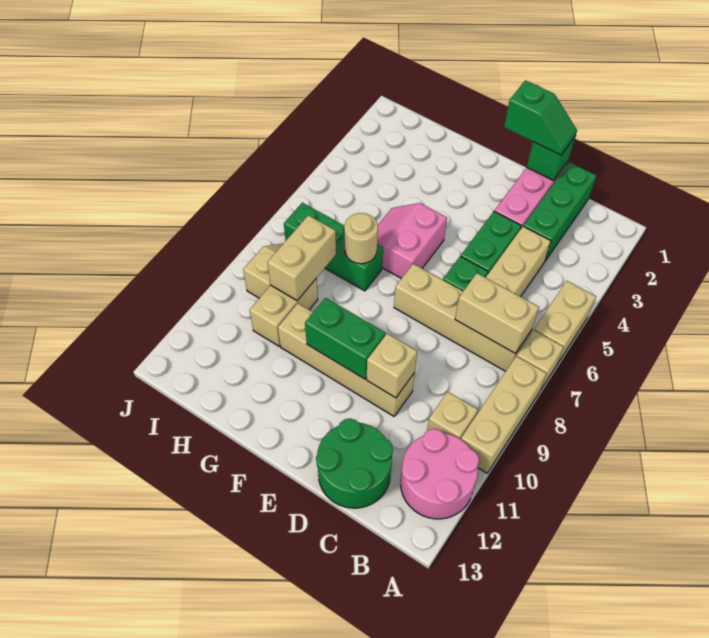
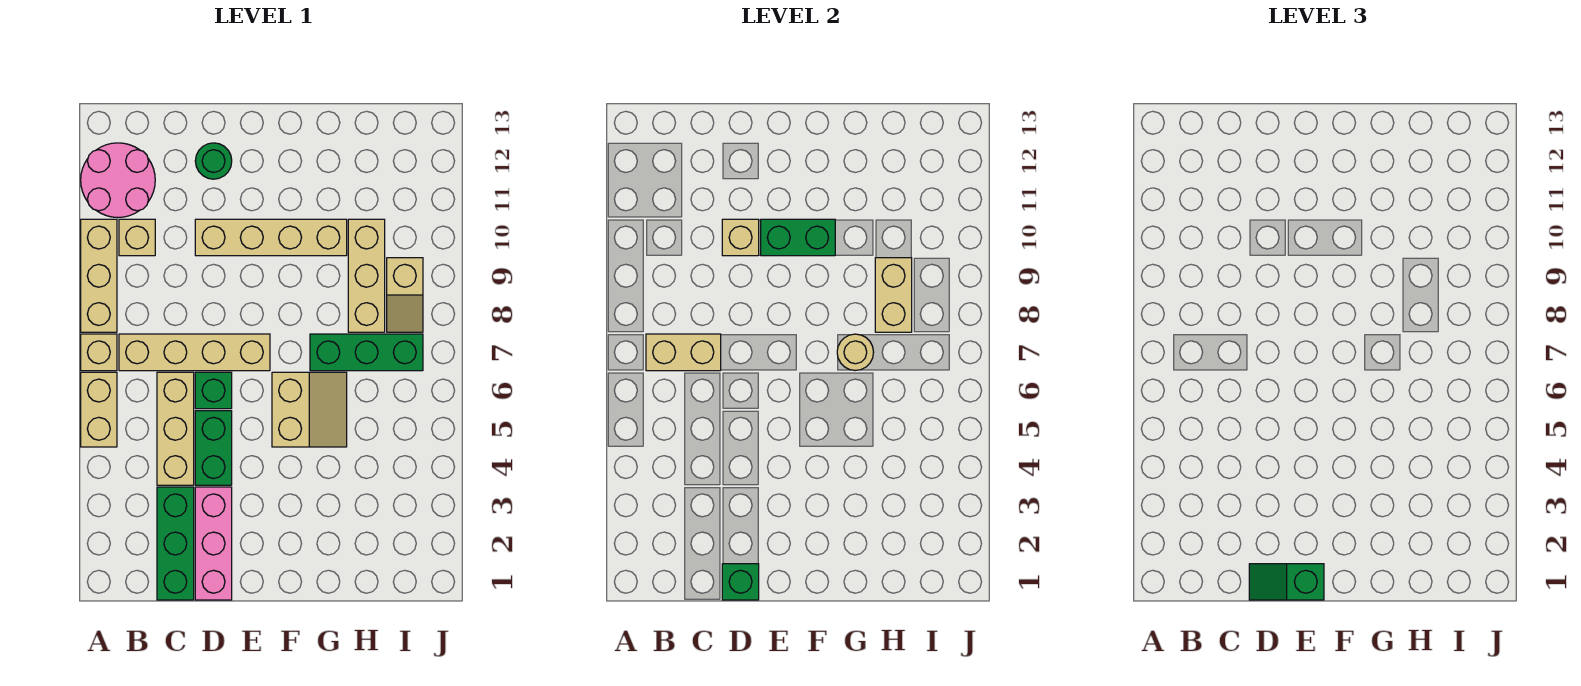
green round brick C12:D13 level 1 -> green round brick D12 level 1
pink slope F5:G6 level 1 top F -> tan slope F5:G6 level 1 top F
tan brick H9:H10 level 1 -> tan brick H8:H10 level 1

